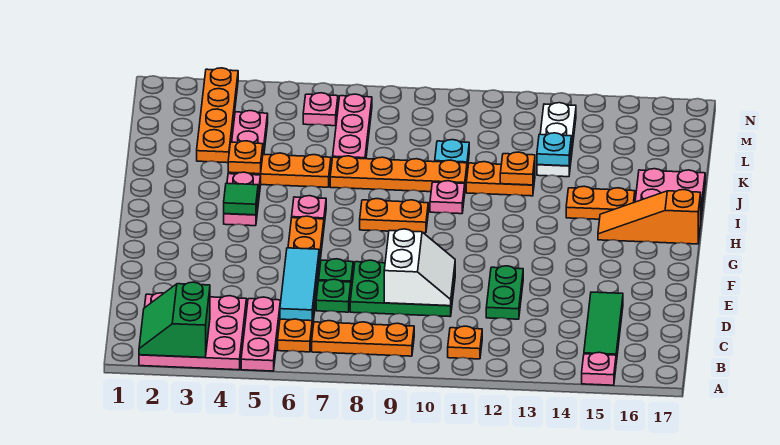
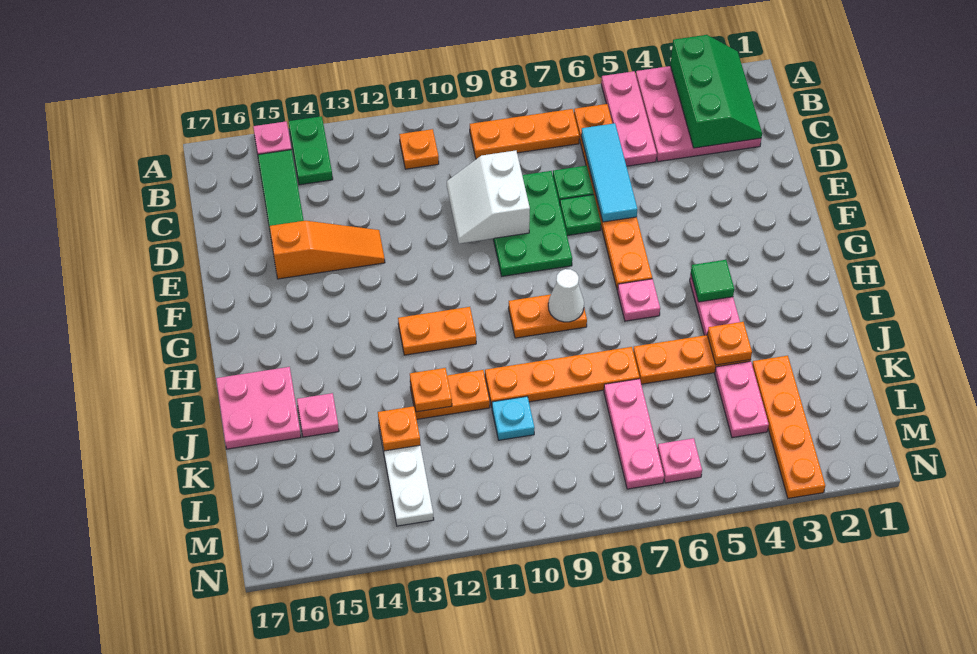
green slope A2:B3 level 2 top 3 -> green slope A2:C3 level 2 top 3
green plate D8:E10 level 1 -> green plate D8:F9 level 1
green plate D12:E12 level 1 -> green plate A14:B14 level 1
none -> white cone H8 level 2
orange slope H15:H17 level 1 top 17 -> orange slope E13:E15 level 1 top 15
pink plate I10 level 1 -> pink plate J15 level 1
orange plate I14:I15 level 1 -> orange plate H11:H12 level 1
cyan plate K13 level 2 -> orange plate K13 level 2

